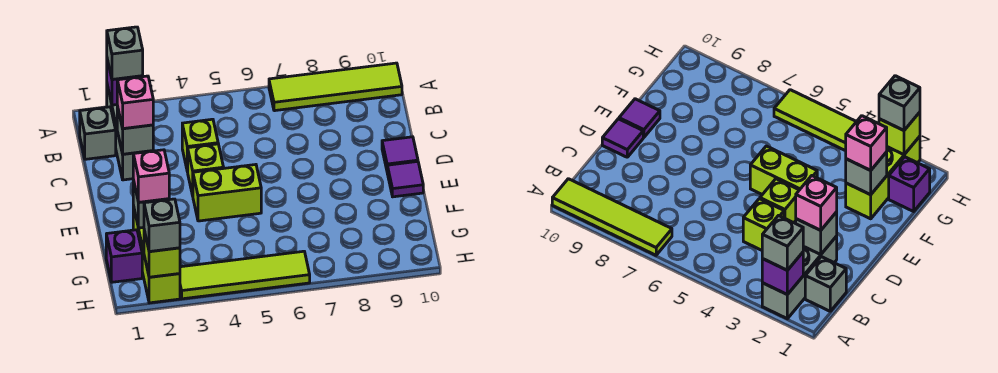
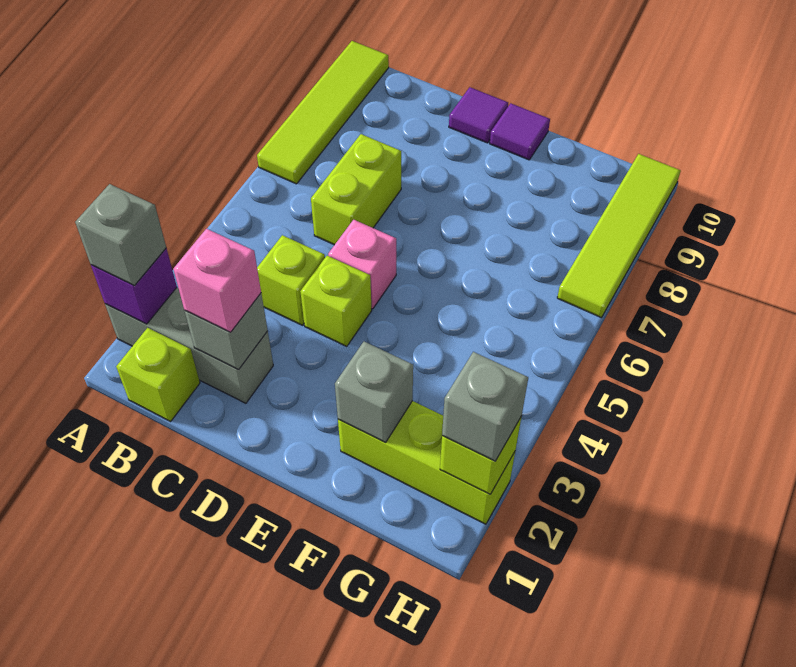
grey brick B1 level 1 -> lime brick B1 level 1
lime brick E4:E5 level 1 -> lime brick C6:C7 level 1
pink brick F2 level 3 -> pink brick D5 level 1
purple brick G1 level 1 -> none
lime tile H3:H6 level 1 -> lime tile H7:H10 level 1

